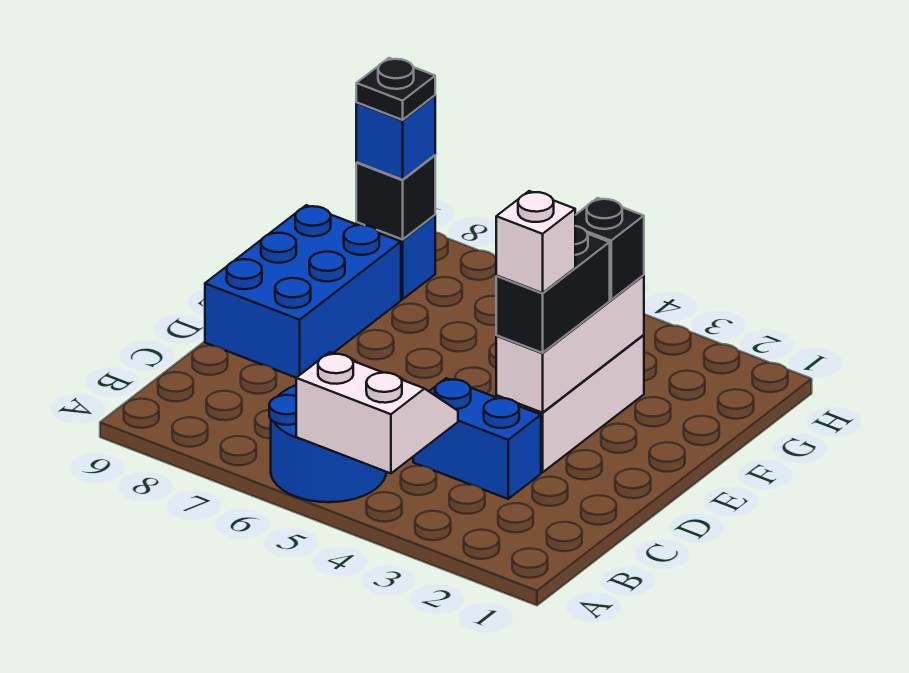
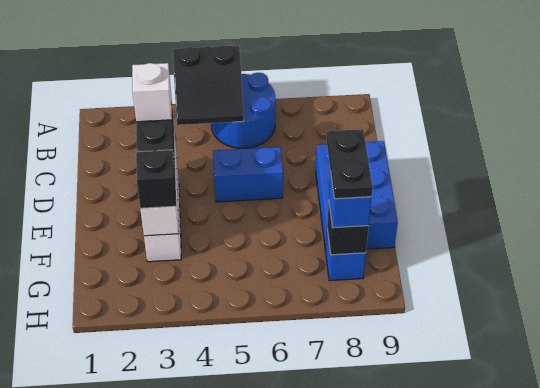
white slope A4:B5 level 2 top A -> black slope A4:B5 level 2 top A
blue brick C3:C4 level 1 -> blue brick D5:D6 level 1
black plate G8 level 4 -> black plate F8:G8 level 4

